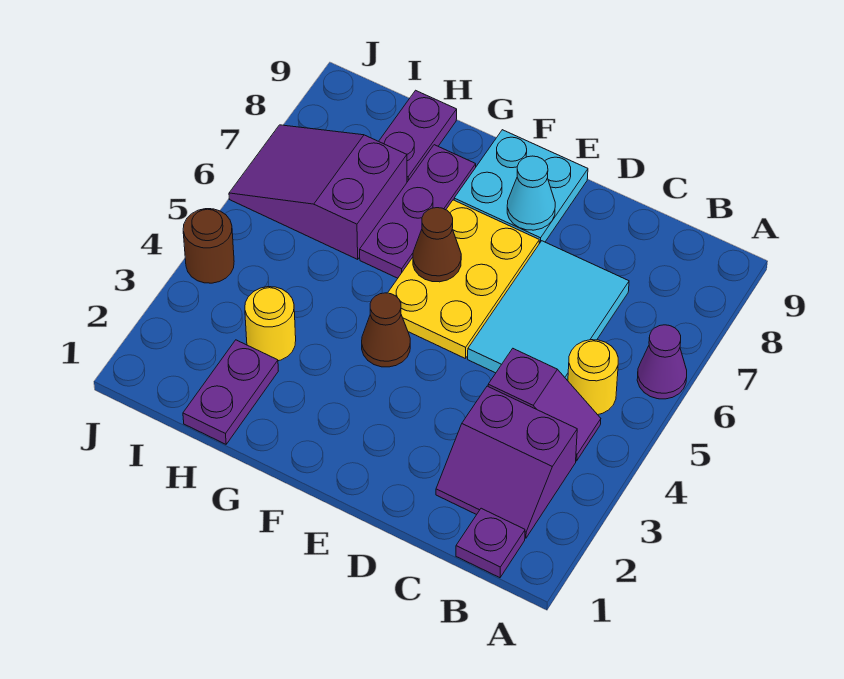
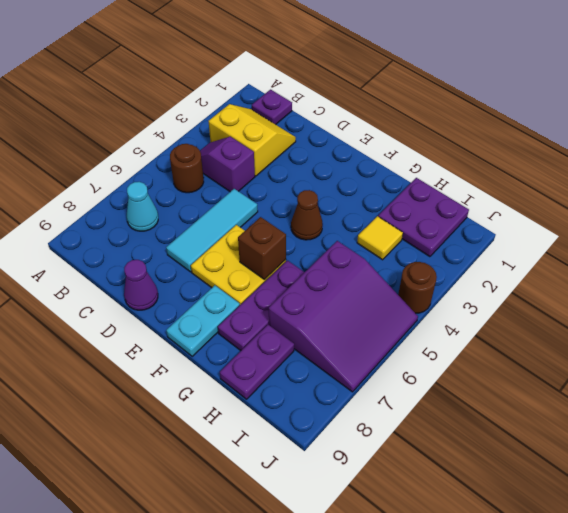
purple cone A6 level 1 -> purple cone D9 level 1
purple slope B2:C3 level 1 top 3 -> yellow slope B2:C3 level 1 top 3
yellow round brick B5 level 1 -> brown round brick B5 level 1
cyan tile C5:D7 level 1 -> cyan tile D5:D7 level 1
yellow plate E5:F7 level 1 -> yellow plate E6:F7 level 1
cyan plate E8:F9 level 1 -> cyan plate F8:F9 level 1
cyan cone E8 level 2 -> cyan cone B7 level 1
brown cone F6 level 2 -> brown brick F6 level 2
purple plate H1:H2 level 1 -> purple plate H1:I2 level 1
yellow round brick H3 level 1 -> yellow tile H3 level 1
purple slope H6:J7 level 1 top H -> purple slope H5:J7 level 1 top H

